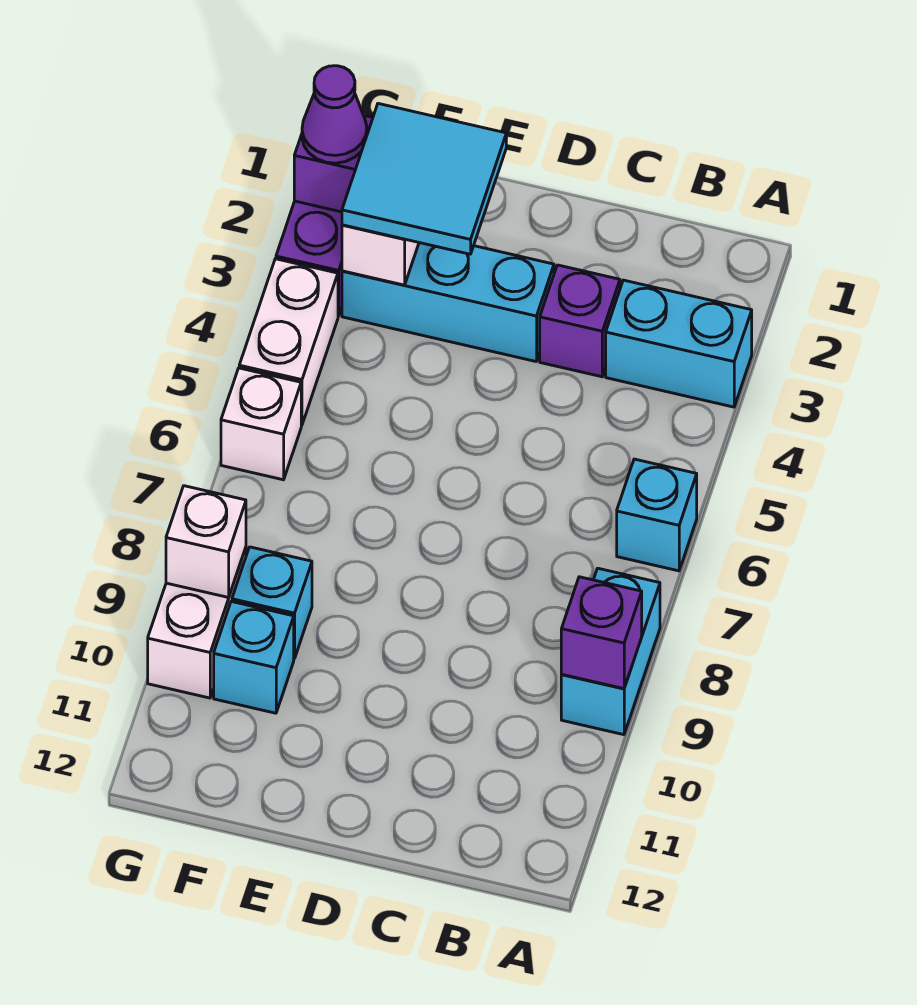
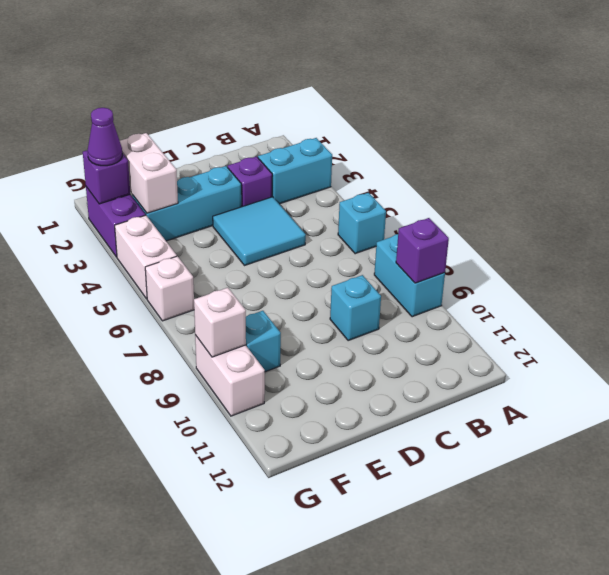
cyan tile E2:F3 level 3 -> cyan tile C4:D5 level 1
cyan brick F10 level 1 -> cyan brick C9 level 1

